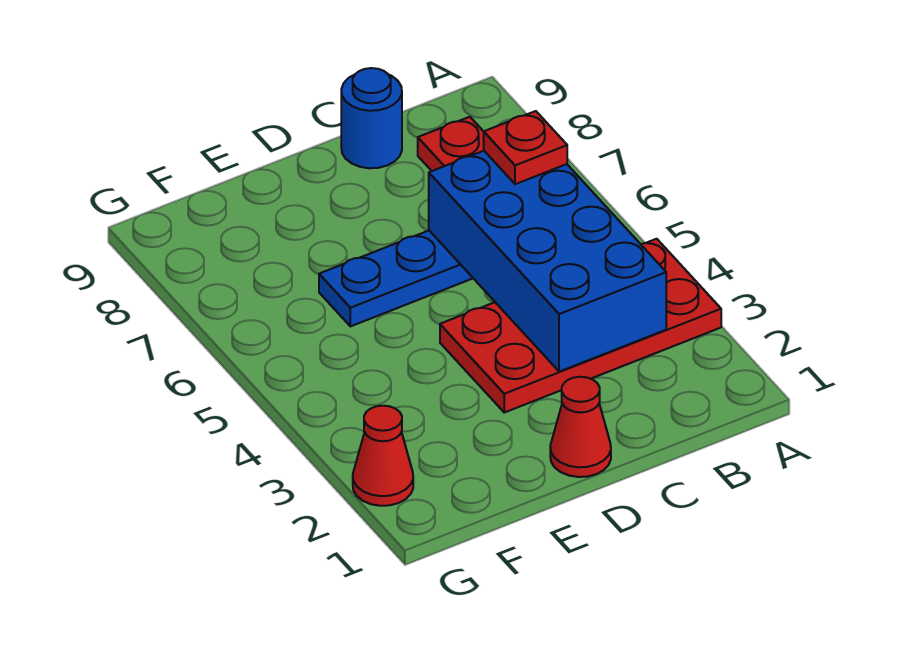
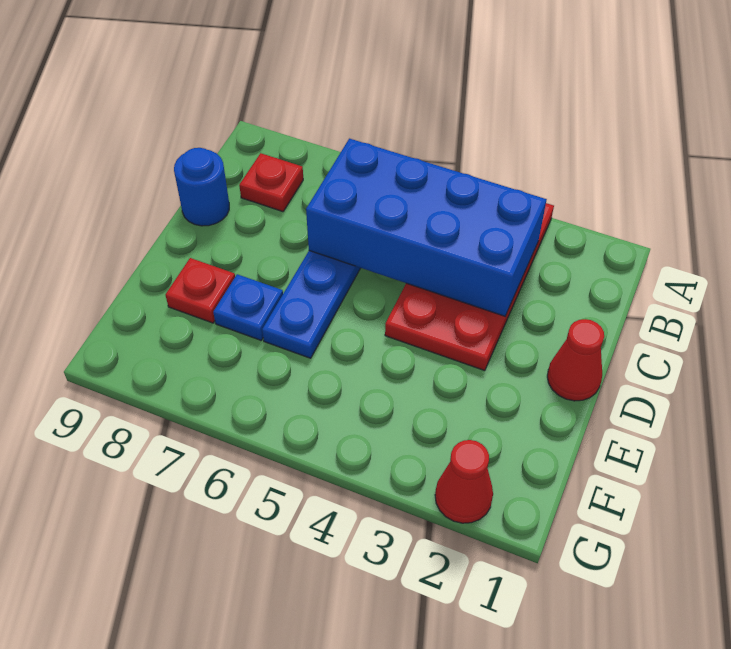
red plate B6 level 3 -> red plate E8 level 1
none -> blue plate E7 level 1

